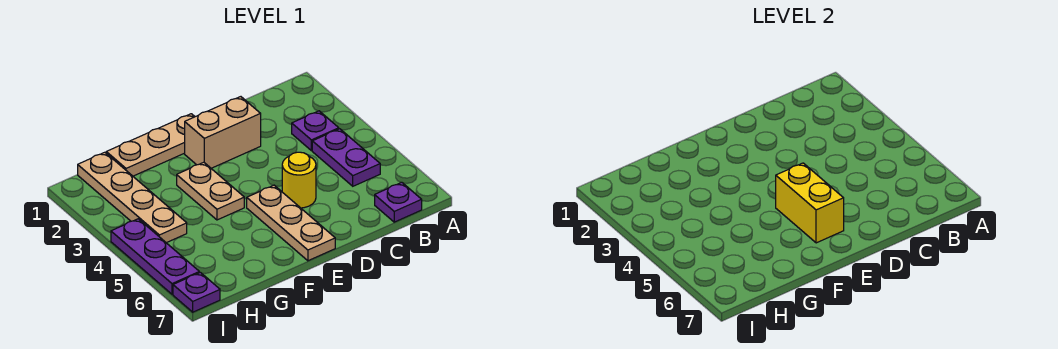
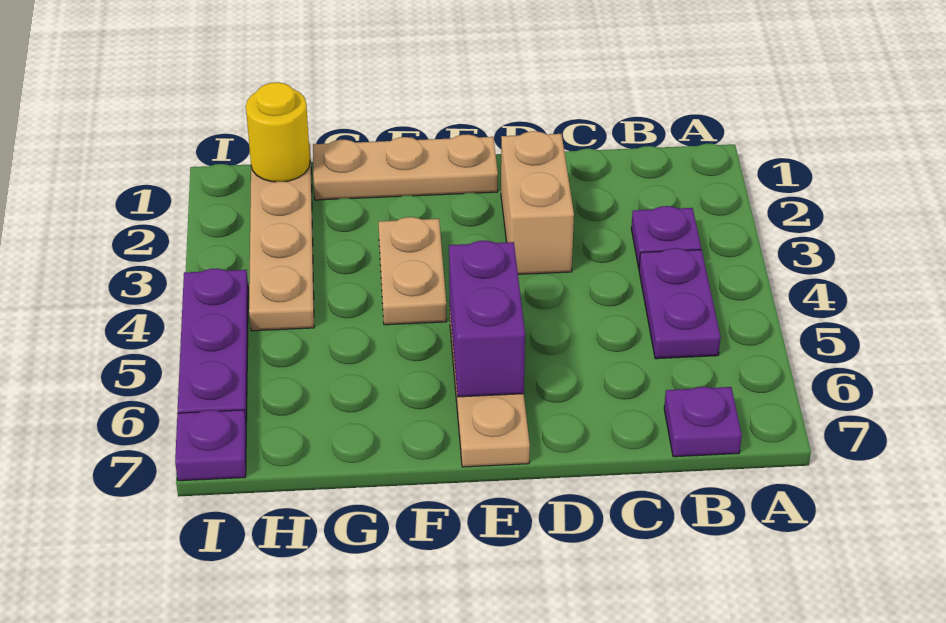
tan brick D2:E2 level 1 -> tan brick D2:D3 level 1
yellow round brick D5 level 1 -> yellow round brick H1 level 2
yellow brick E5:E6 level 2 -> purple brick E5:E6 level 2

